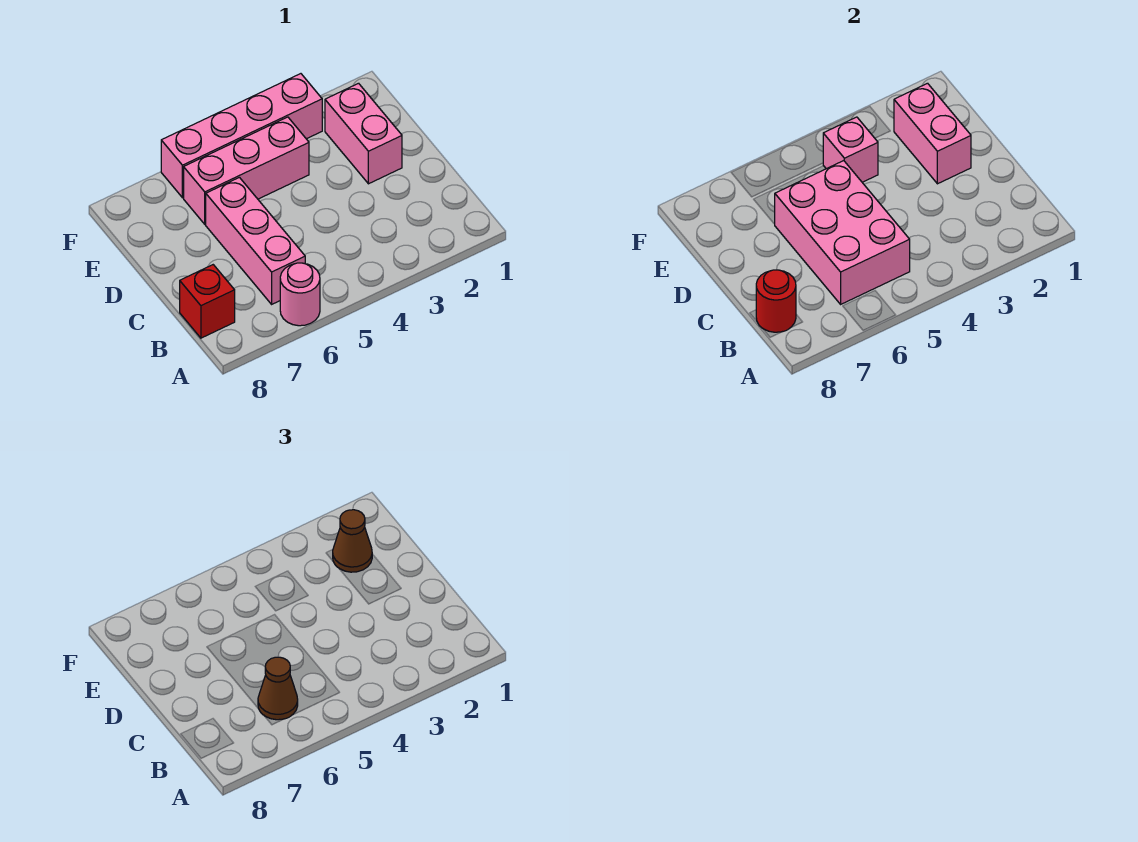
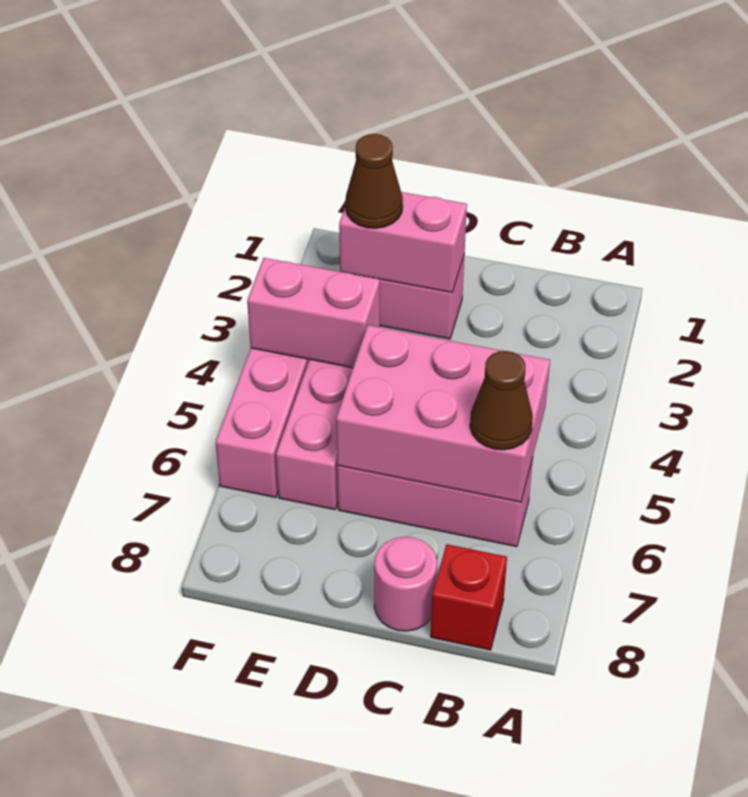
pink round brick A6 level 1 -> pink round brick C8 level 1
red round brick B8 level 2 -> none
pink brick E4 level 2 -> pink brick E4:F4 level 2

